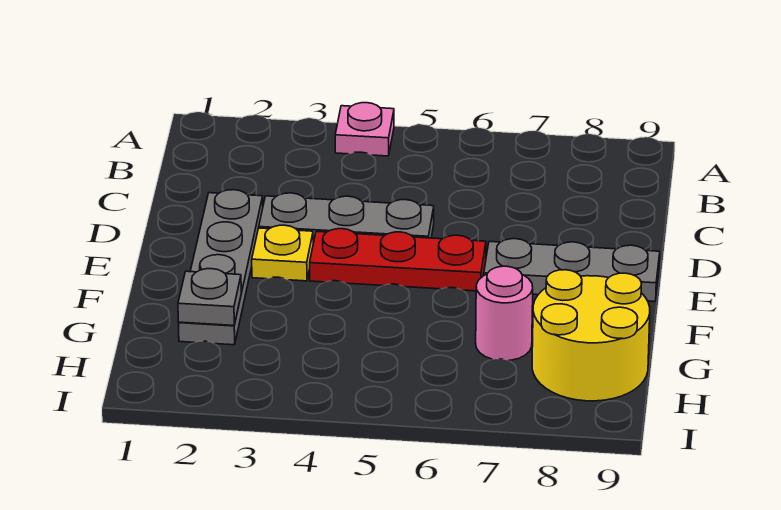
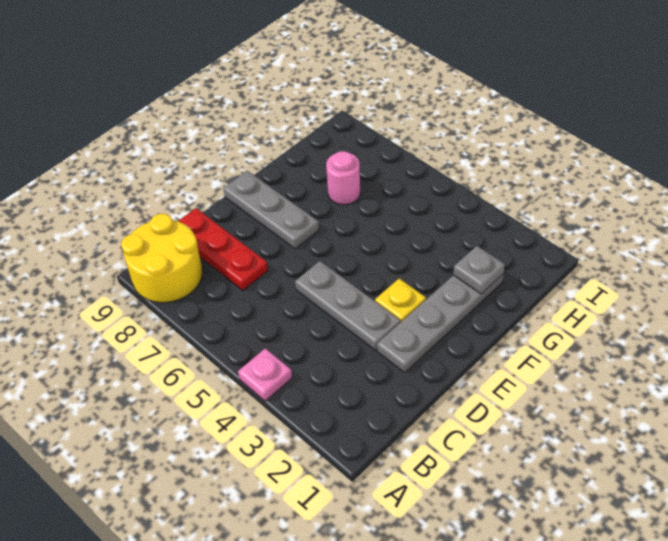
red plate E4:E6 level 1 -> red plate C7:C9 level 1
yellow round brick G8:H9 level 1 -> yellow round brick A8:B9 level 1

